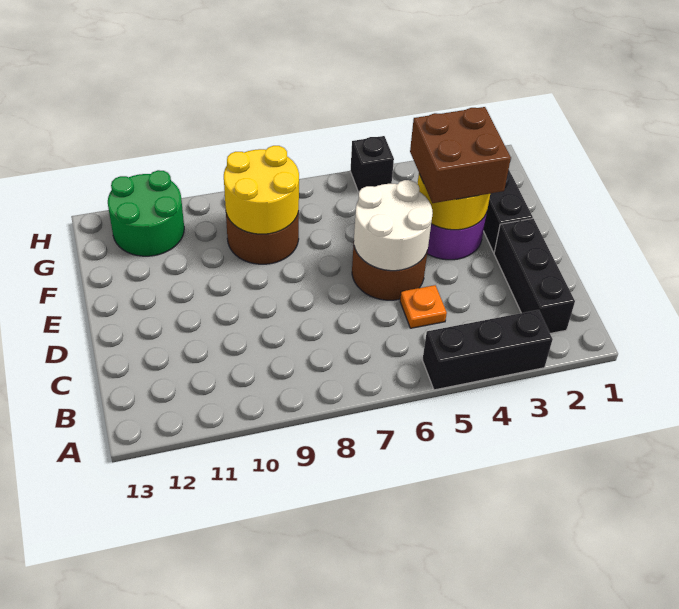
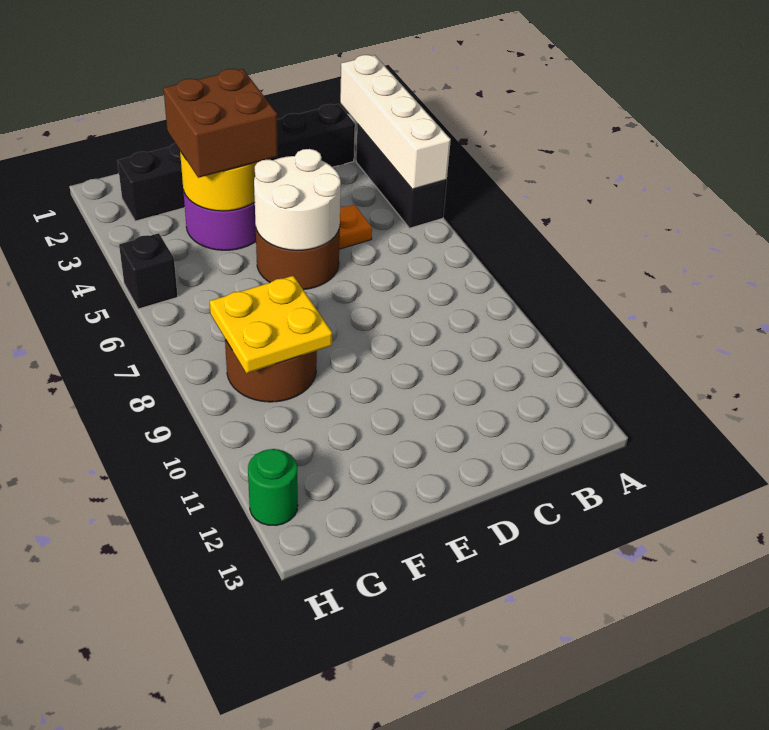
none -> white brick A2:A5 level 2
yellow round brick F8:G9 level 2 -> yellow plate F8:G9 level 2
green round brick G11:H12 level 1 -> green round brick H12 level 1

